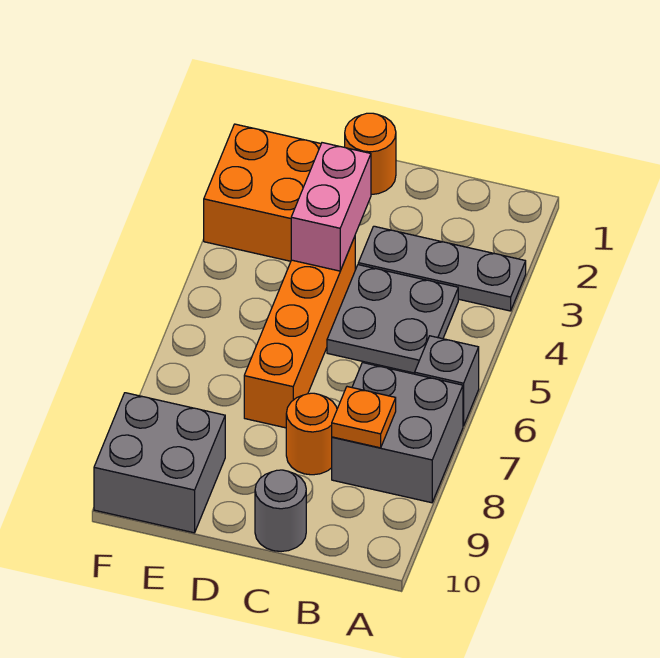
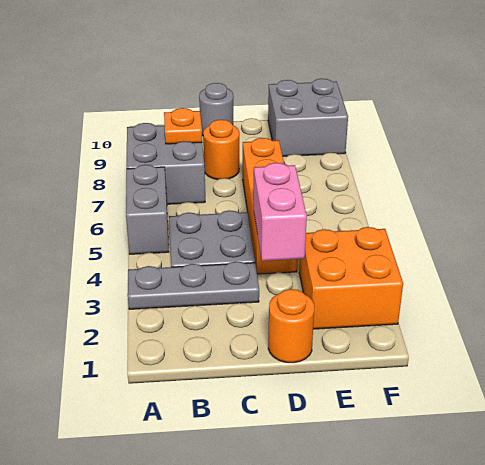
grey brick A6 level 1 -> grey brick A5:A6 level 1

